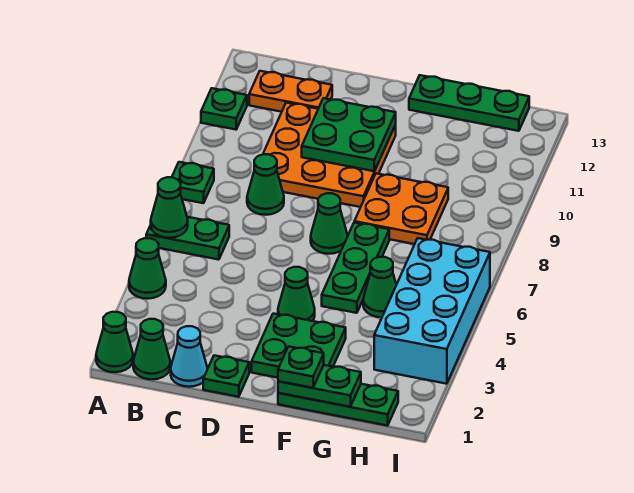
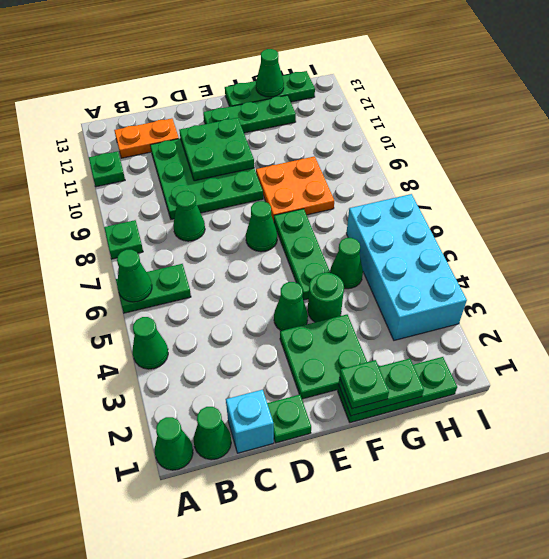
cyan cone C1 level 1 -> cyan brick C1 level 1
orange plate C9:E11 level 1 -> green plate C9:E11 level 1
none -> green plate E12:G12 level 1
none -> green round brick F4 level 1
none -> green cone G13 level 2

